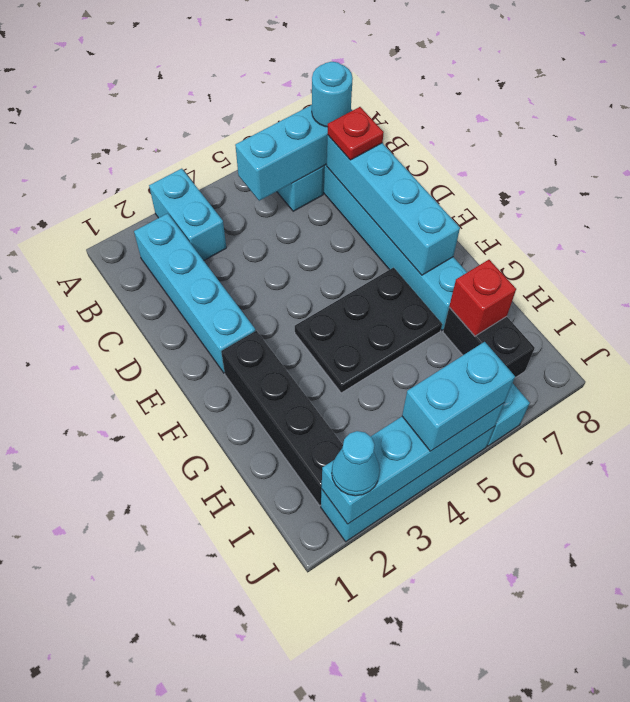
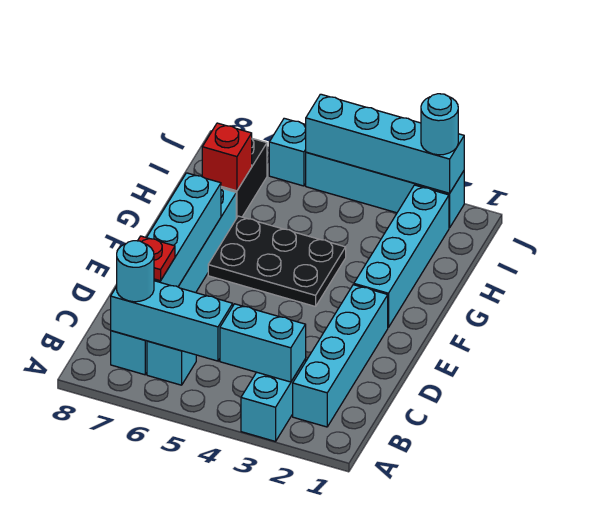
black brick F2:I2 level 1 -> cyan brick F2:I2 level 1
cyan cone J2 level 3 -> cyan round brick J2 level 3
cyan brick J4:J5 level 3 -> cyan brick B3:B4 level 2

